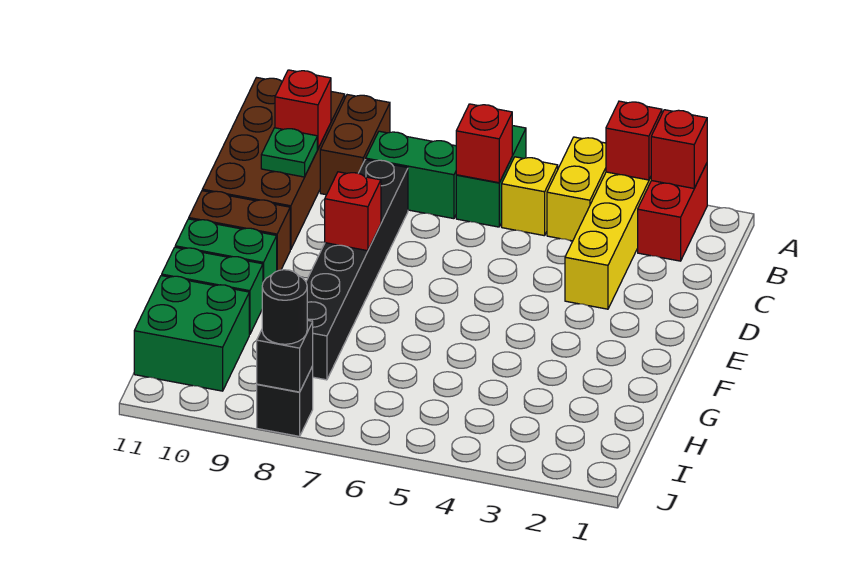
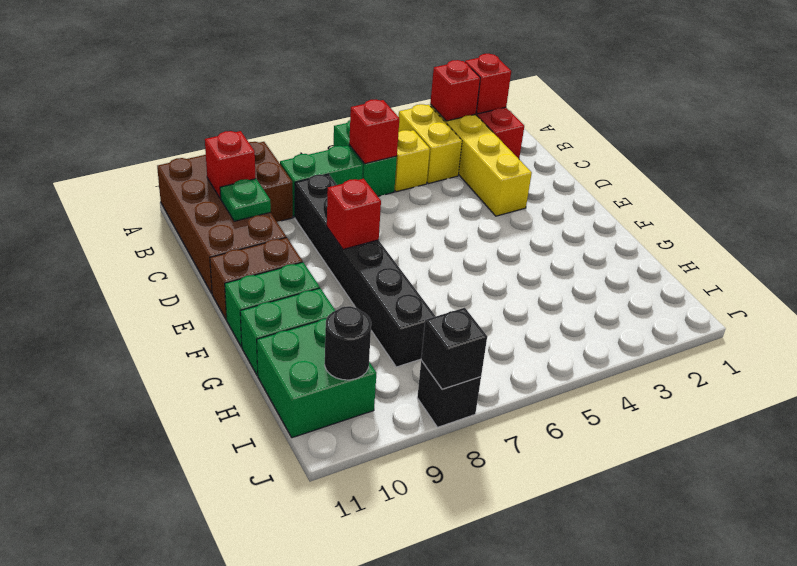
black round brick J8 level 3 -> black round brick I10 level 2

